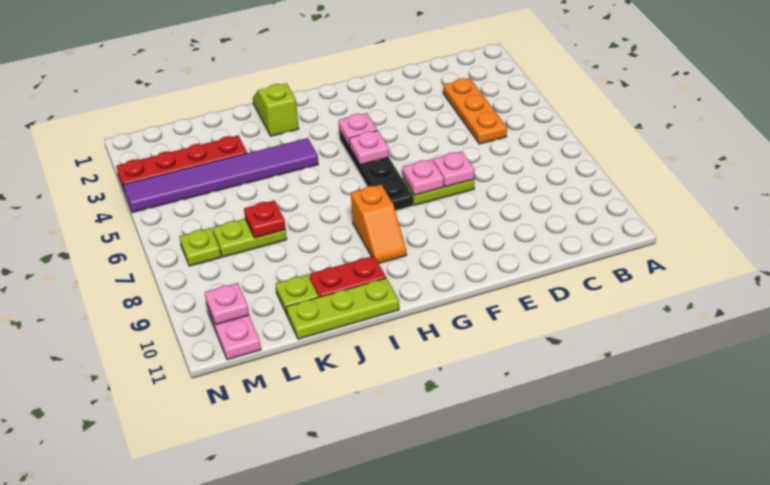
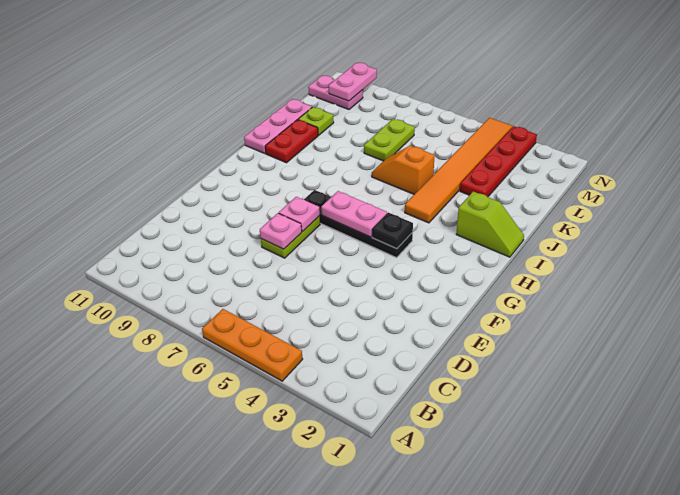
orange plate C3:C5 level 1 -> orange plate A4:A6 level 1
pink plate G4 level 2 -> black plate G4 level 2
pink plate G5 level 2 -> pink plate G5:G6 level 2
orange slope H8:H9 level 1 top 8 -> orange slope J5:J6 level 1 top 5
purple tile I4:N4 level 1 -> orange tile I4:N4 level 1
lime plate I11:K11 level 1 -> pink plate I11:K11 level 1
red plate K7 level 2 -> none
lime plate M7 level 1 -> none
pink plate M10 level 2 -> pink plate M10:N10 level 2

